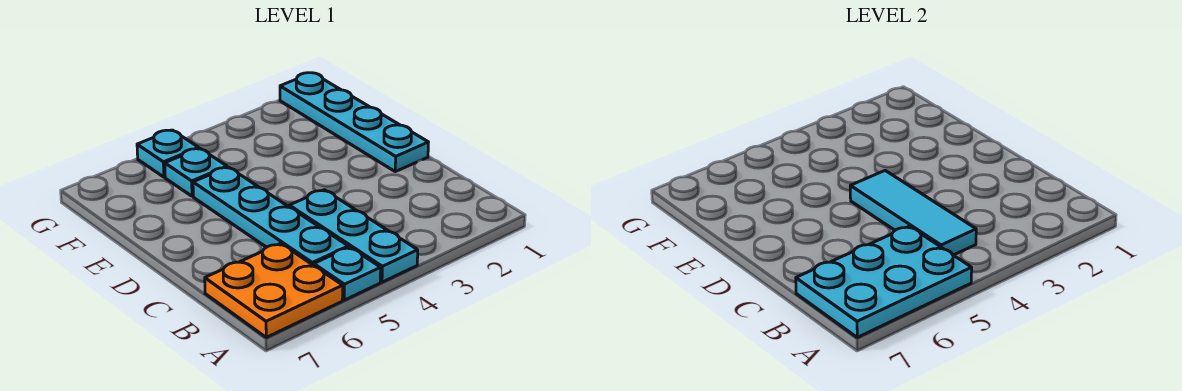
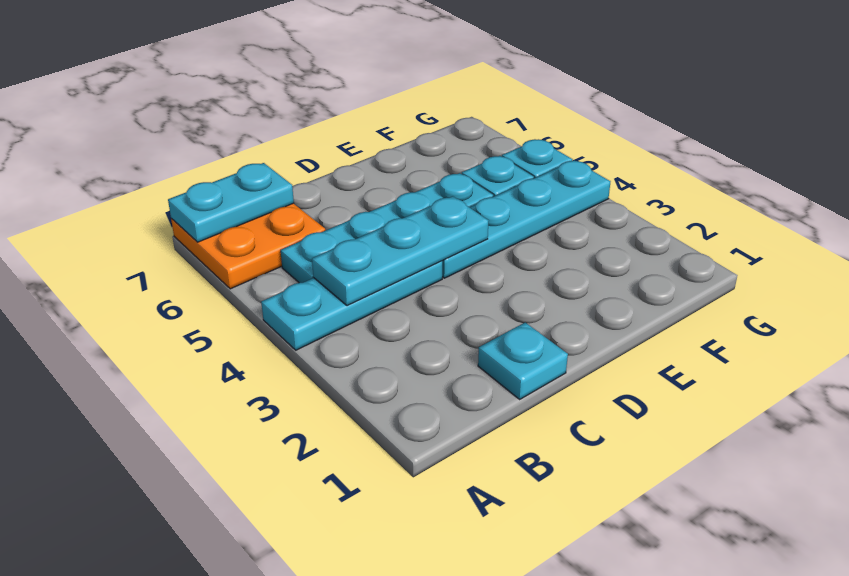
cyan plate A5 level 1 -> cyan plate C1 level 1
cyan plate A5:B7 level 2 -> cyan plate A7:B7 level 2
cyan tile B4:D4 level 2 -> cyan plate B4:D4 level 2
cyan plate D1:G1 level 1 -> cyan plate D4:G4 level 1

